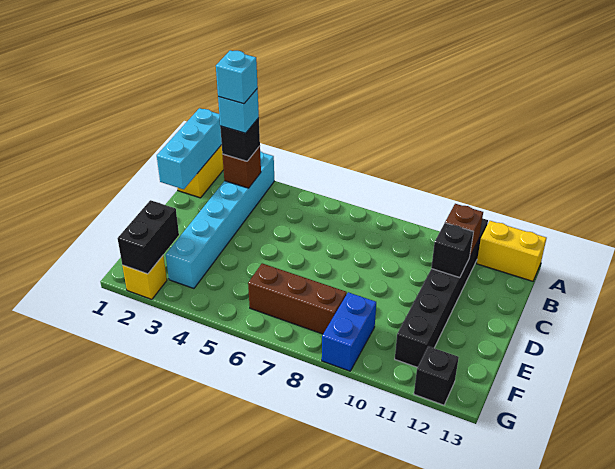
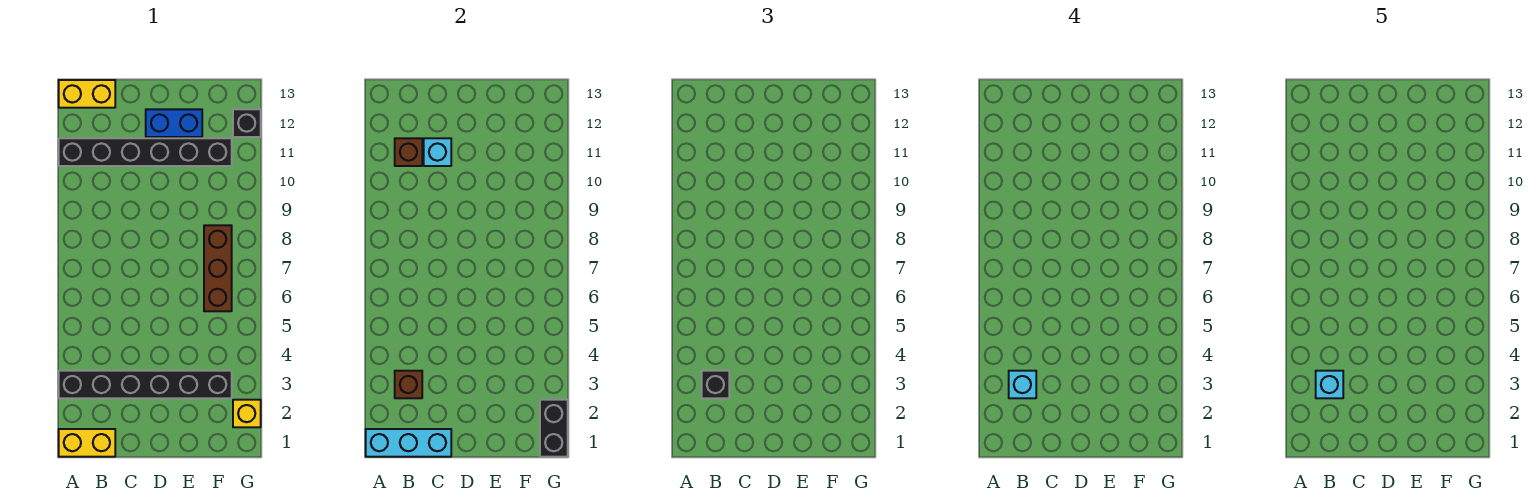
cyan brick A3:F3 level 1 -> black brick A3:F3 level 1
yellow brick A12:A13 level 1 -> yellow brick A13:B13 level 1
black brick C11 level 2 -> cyan brick C11 level 2
black brick F2:G2 level 2 -> black brick G1:G2 level 2
blue brick F9:G9 level 1 -> blue brick D12:E12 level 1

